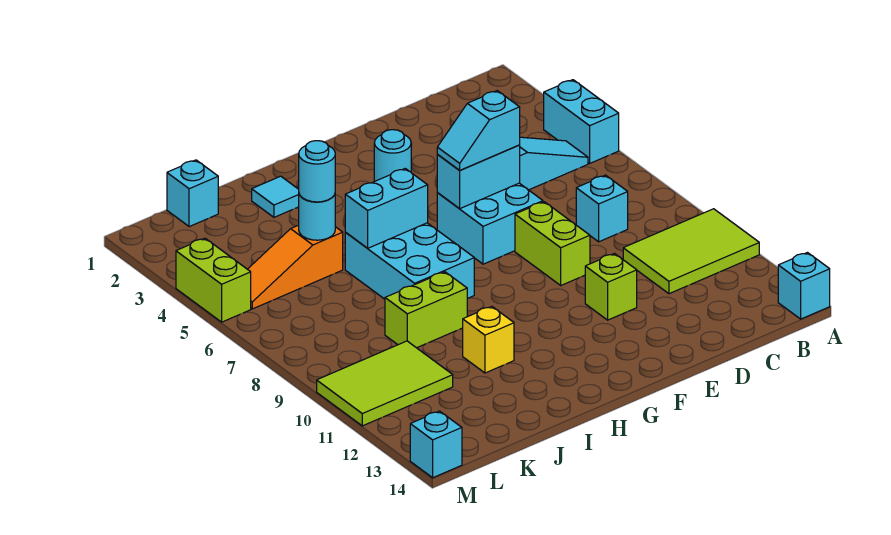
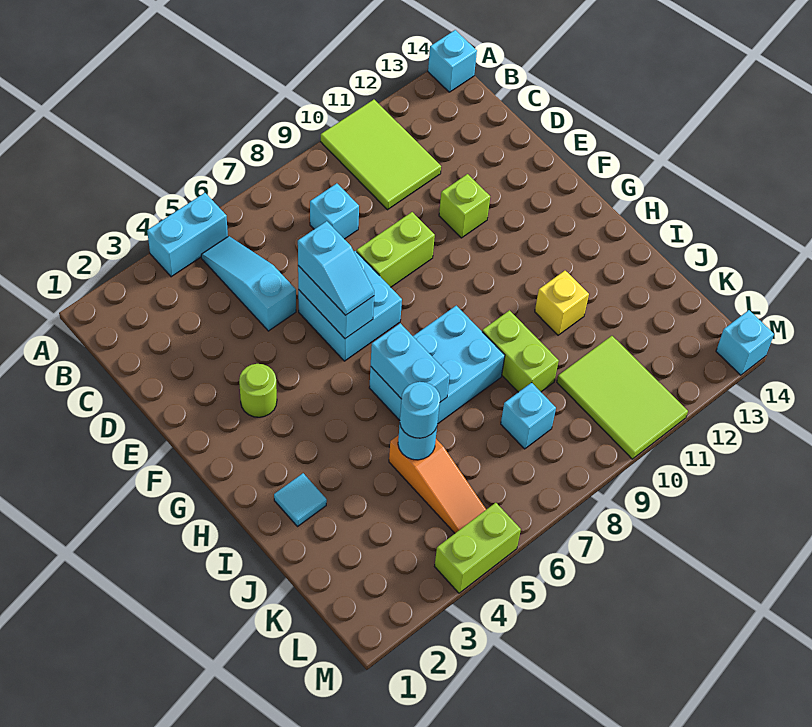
cyan round brick F3 level 1 -> lime round brick F3 level 1
cyan brick K1 level 1 -> cyan brick K8 level 1

